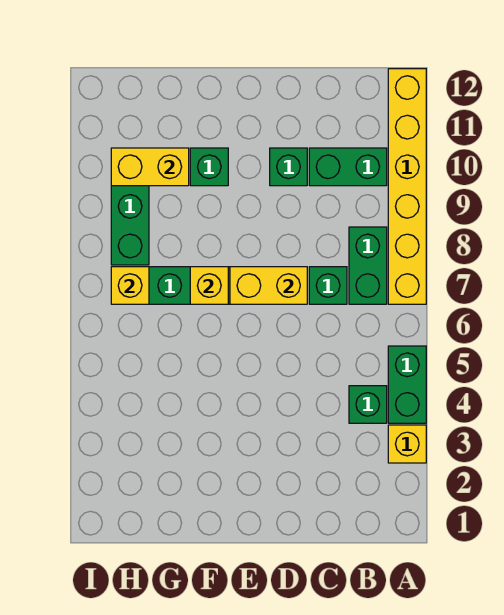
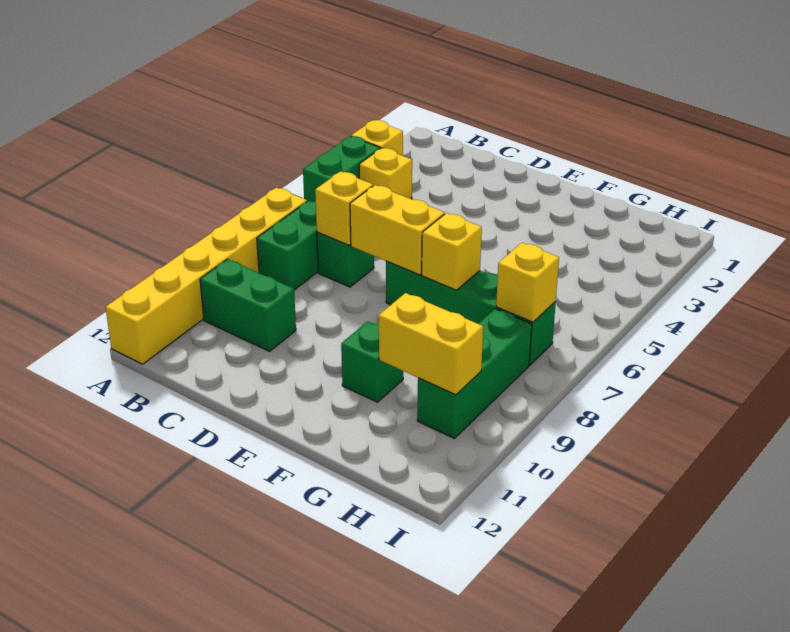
green brick B4 level 1 -> yellow brick B4 level 1
none -> yellow brick C7 level 2
green brick D10 level 1 -> none

